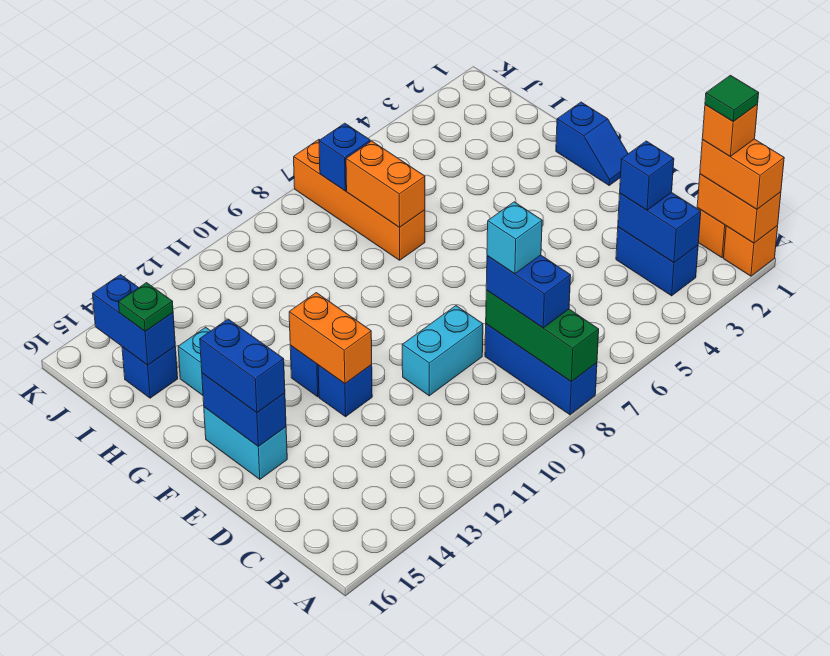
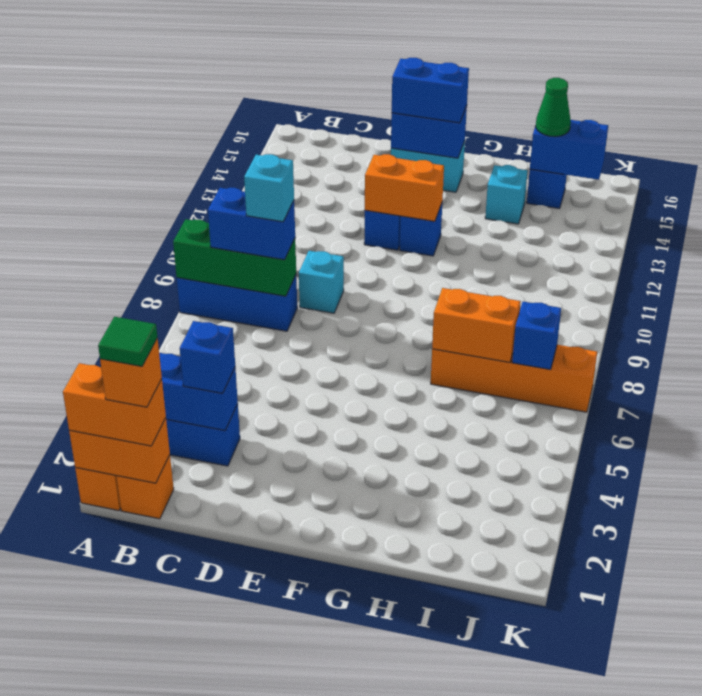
cyan brick D9:D10 level 1 -> cyan brick D9 level 1
blue slope F1:G1 level 1 top G -> none
green plate I15 level 3 -> green cone I15 level 3

